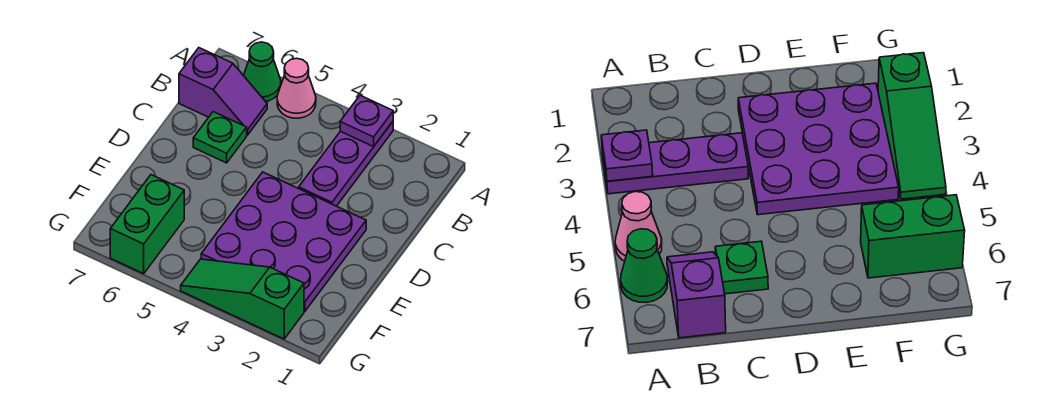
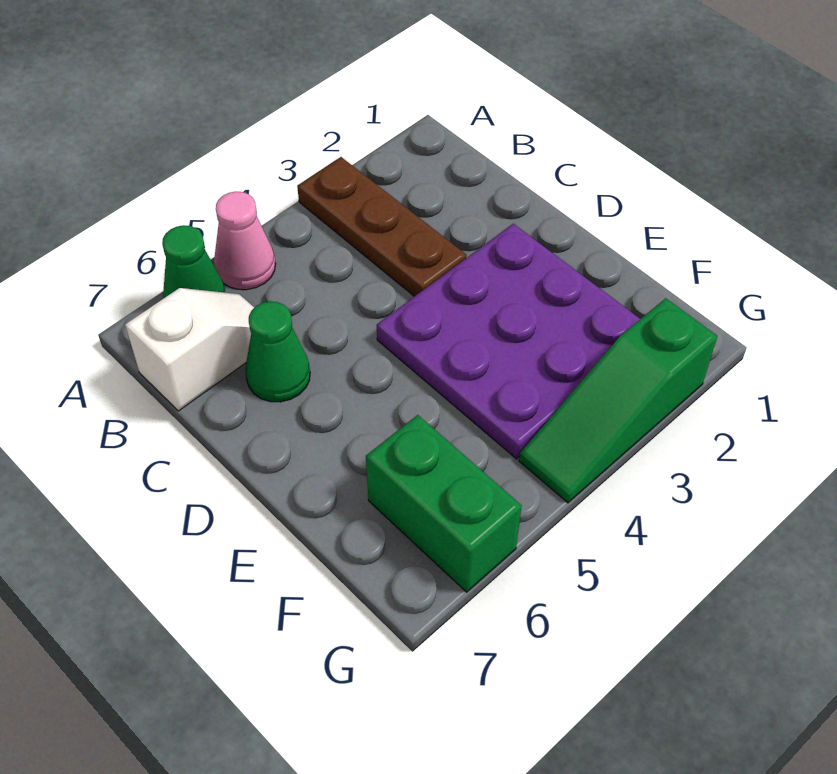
purple plate A3:C3 level 1 -> brown plate A3:C3 level 1
purple plate A3 level 2 -> none
purple slope B6:B7 level 1 top 7 -> white slope B6:B7 level 1 top 7
green plate C6 level 1 -> green cone C6 level 1

